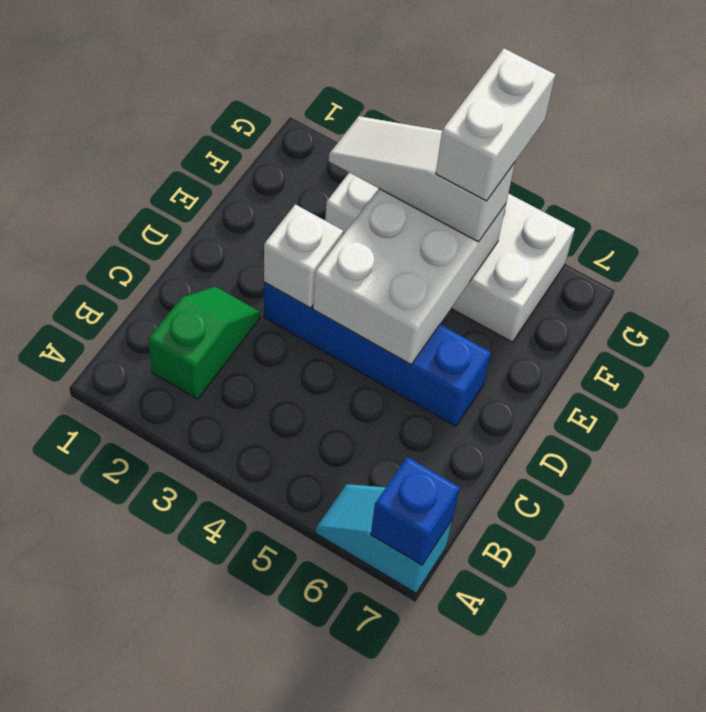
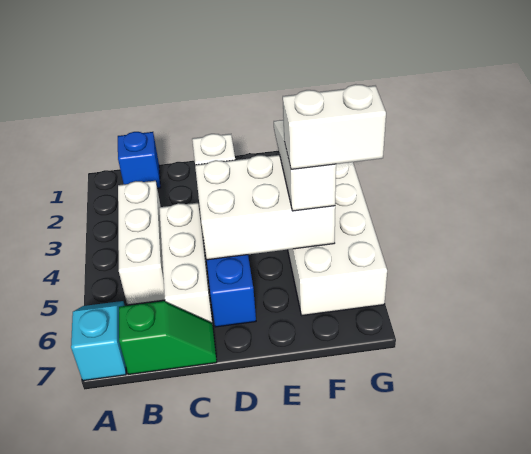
blue brick A7 level 2 -> blue brick B1 level 1
green slope B2:C2 level 1 top B -> green slope B7:C7 level 1 top B
none -> white brick B3:B5 level 1
none -> white brick C4:C6 level 1

